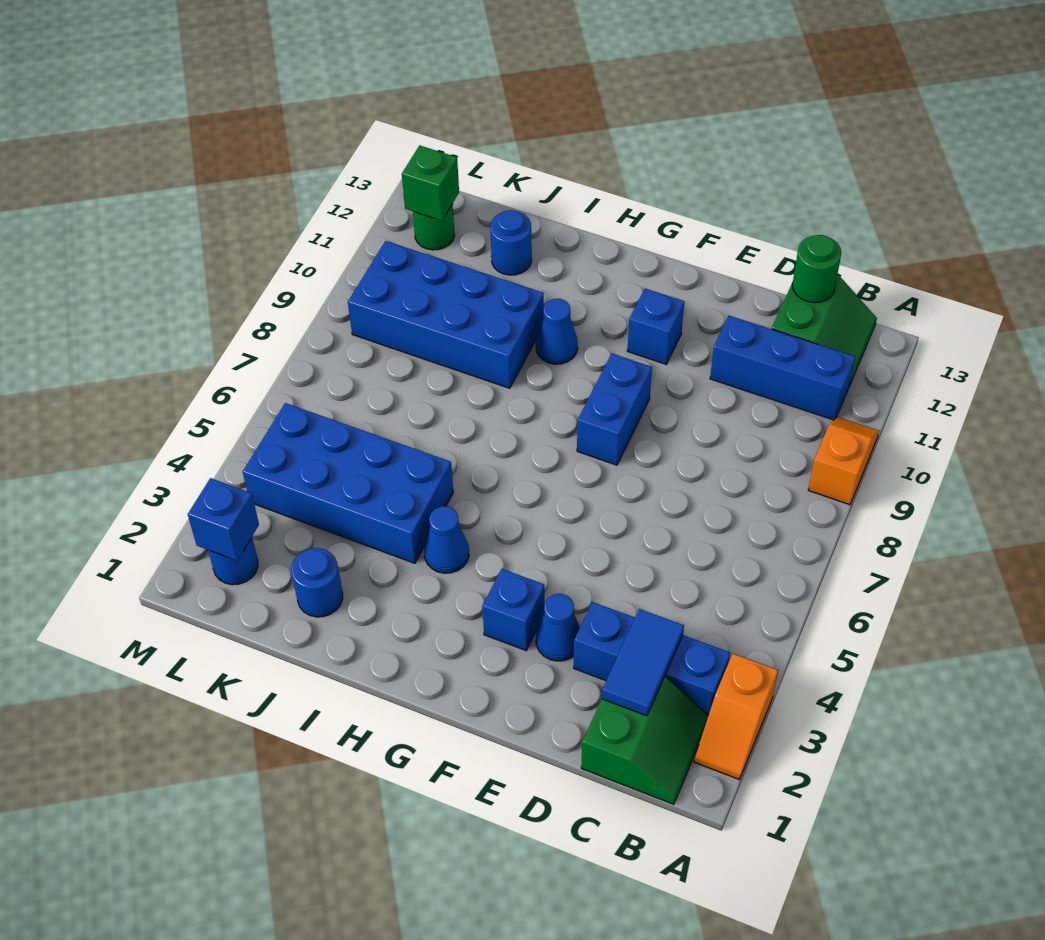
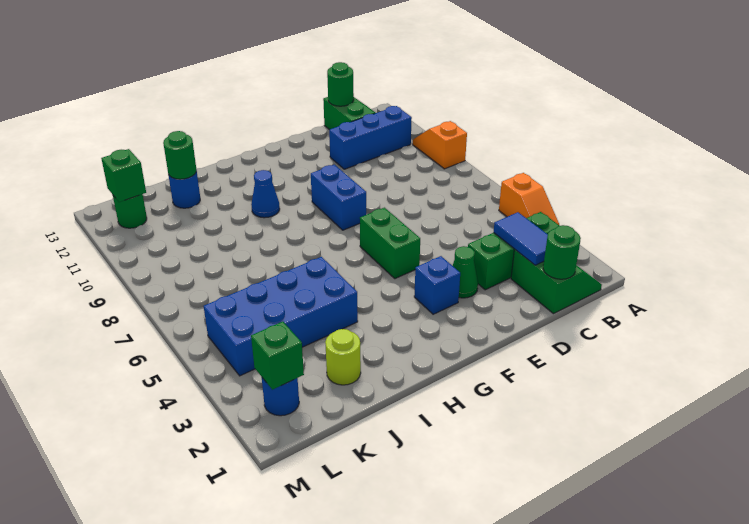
orange slope A2:A3 level 1 top 3 -> orange slope A4:A5 level 1 top 5
blue brick B3:D3 level 1 -> green brick B3:D3 level 1
none -> green round brick C1 level 2
blue cone E3 level 1 -> green cone E3 level 1
none -> green brick F5:F6 level 1
blue brick F11 level 1 -> none
blue cone H4 level 1 -> none
blue brick I9:L10 level 1 -> none
blue round brick J2 level 1 -> lime round brick J2 level 1
none -> green round brick J12 level 2
blue brick L2 level 2 -> green brick L2 level 2

